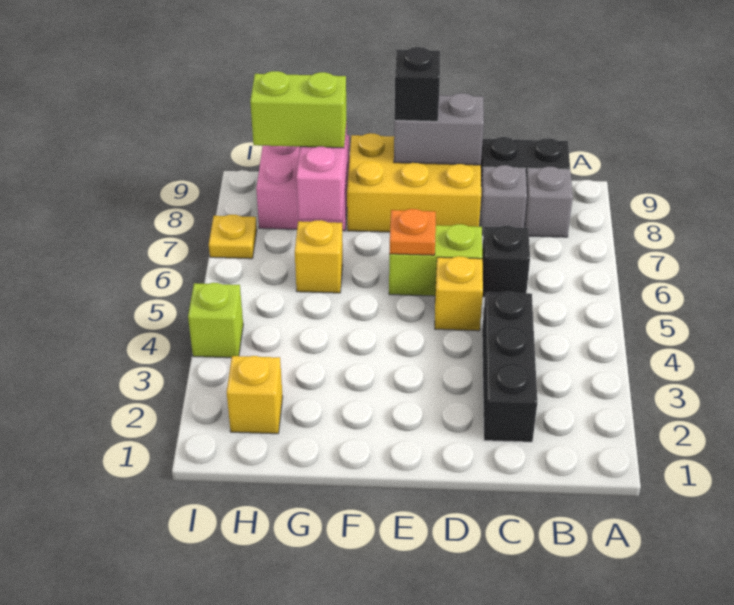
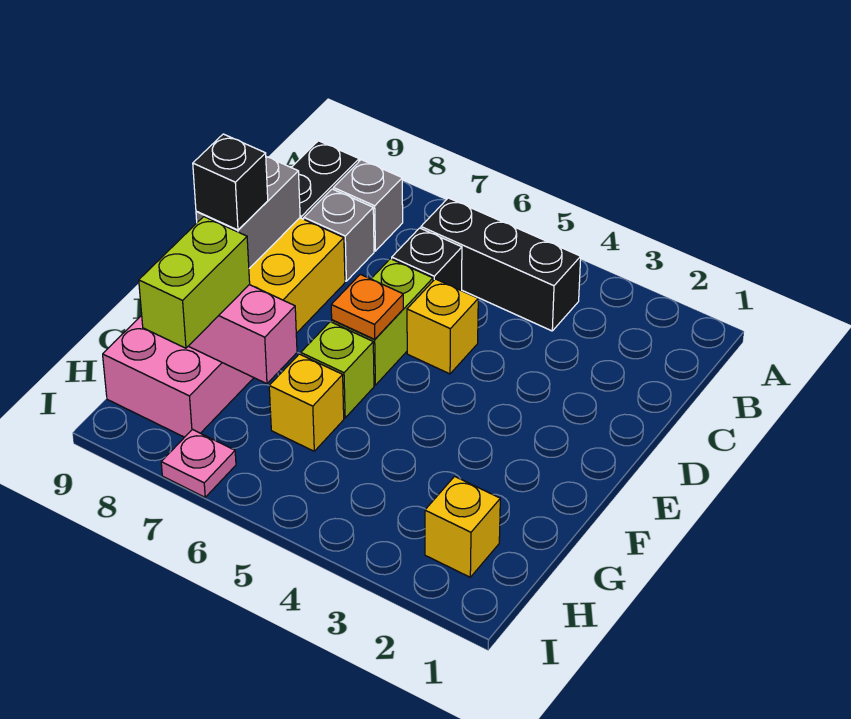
black brick C2:C4 level 1 -> black brick B4:B6 level 1
lime brick I4 level 1 -> lime brick F6 level 1
yellow plate I7 level 1 -> pink plate I7 level 1

